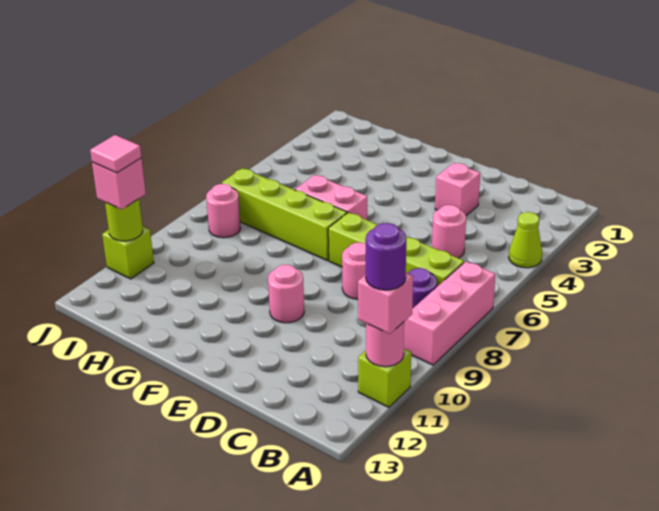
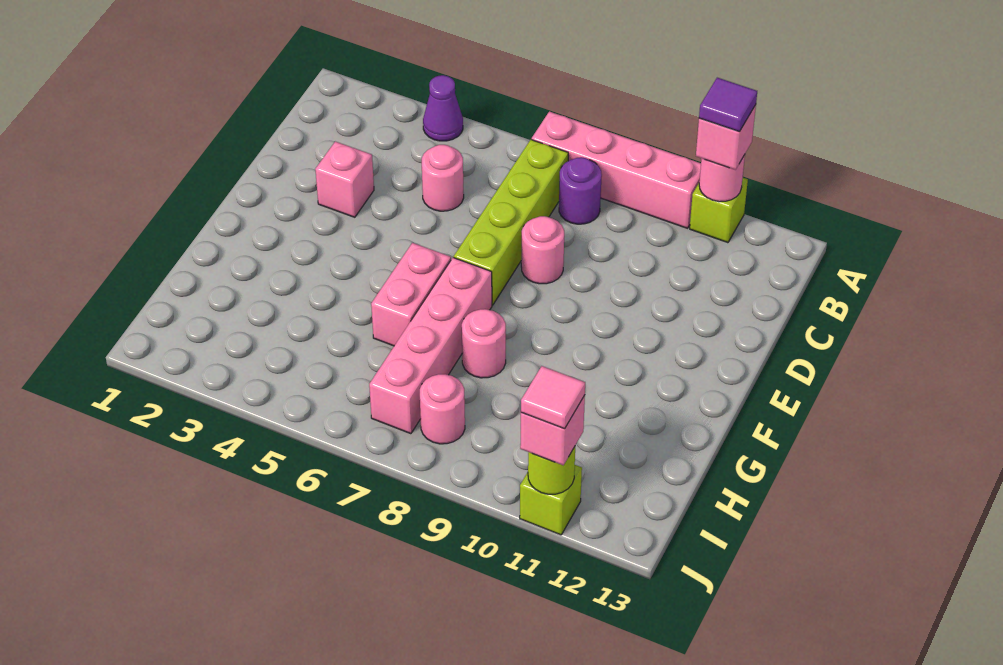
lime cone A4 level 1 -> purple cone A4 level 1
pink brick A7:A9 level 1 -> pink brick A7:A10 level 1
purple round brick A11 level 4 -> purple tile A11 level 4
pink round brick E10 level 1 -> pink round brick G8 level 1
lime brick F7:I7 level 1 -> pink brick F7:I7 level 1

